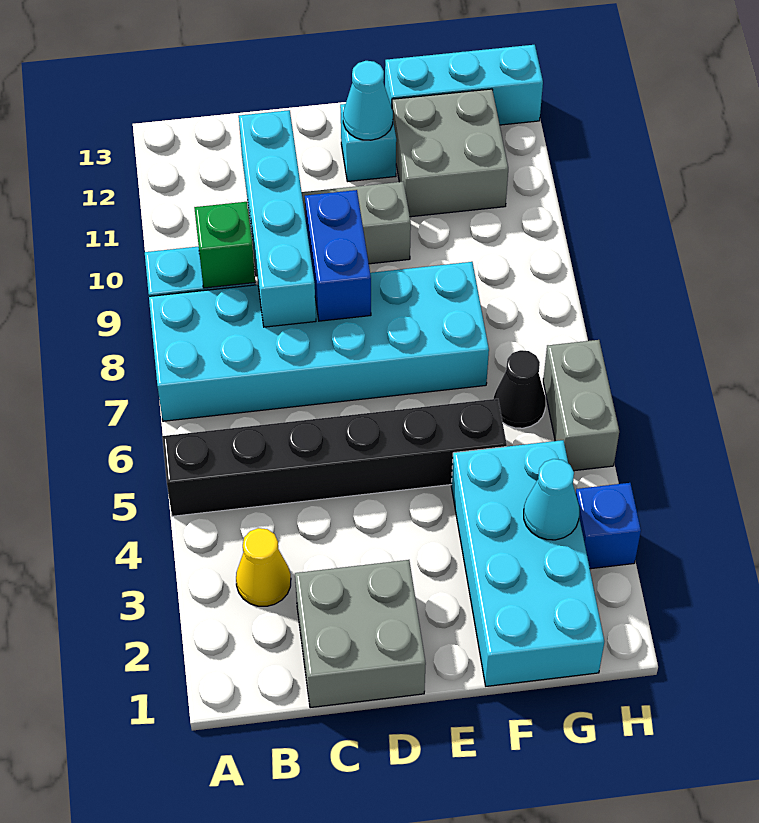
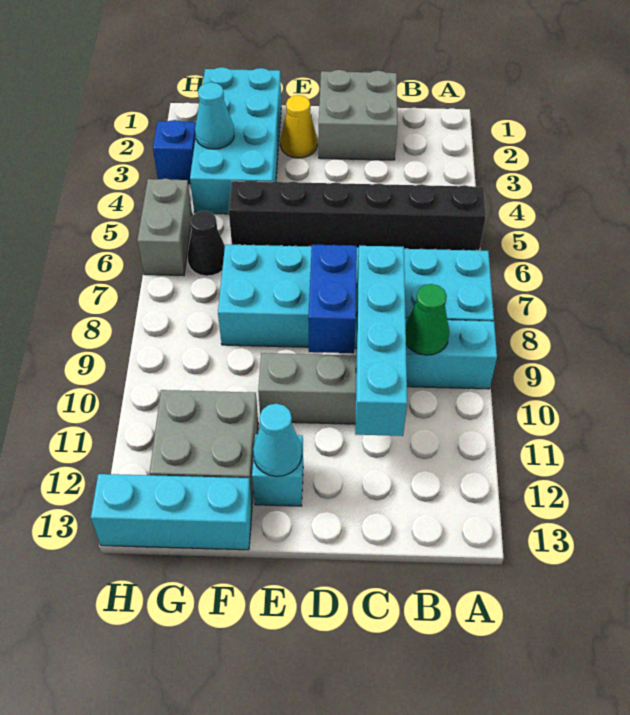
yellow cone B3 level 1 -> yellow cone E2 level 1
green brick B9 level 2 -> green cone B9 level 2

